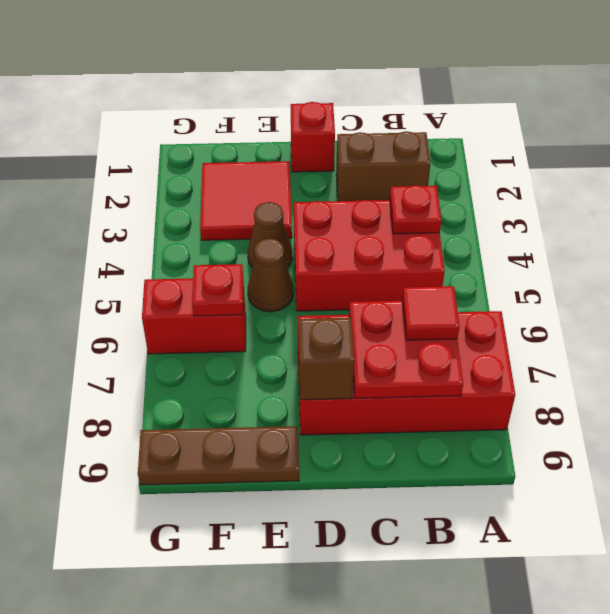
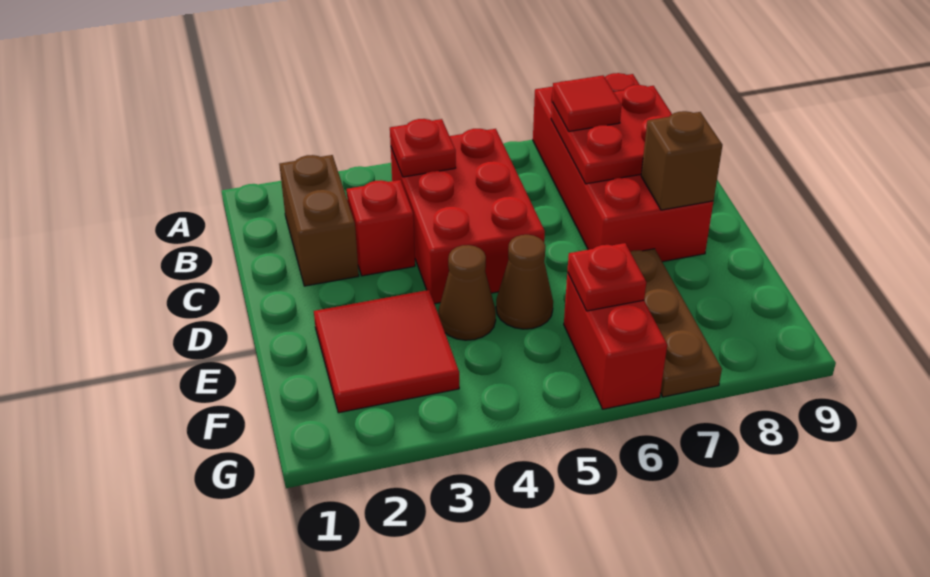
red brick D1 level 1 -> red brick C3 level 1
brown plate E9:G9 level 1 -> brown plate E7:G7 level 1

